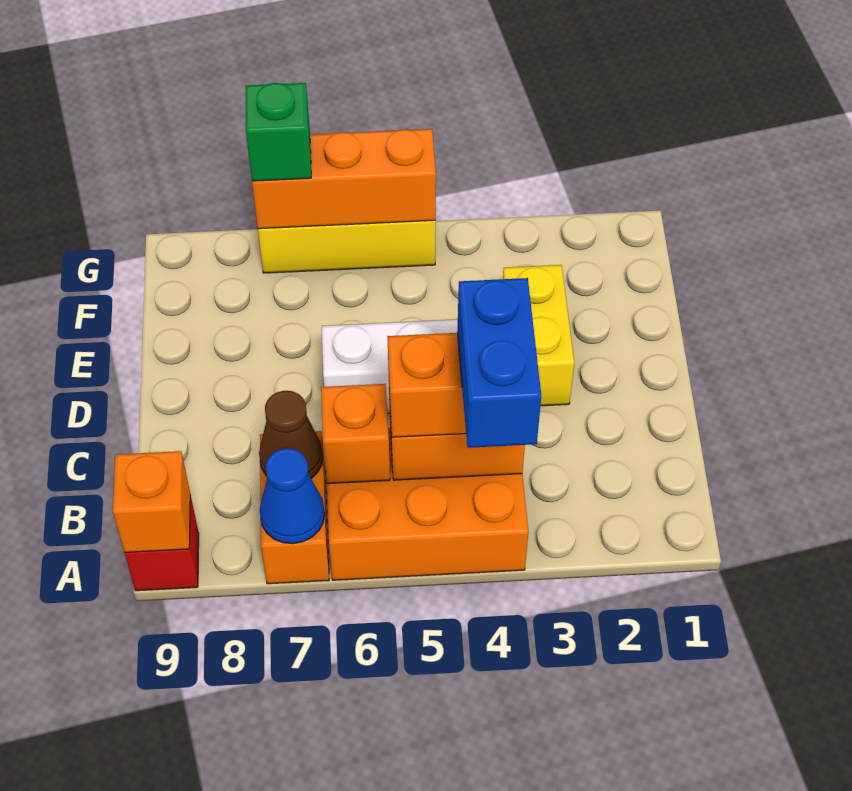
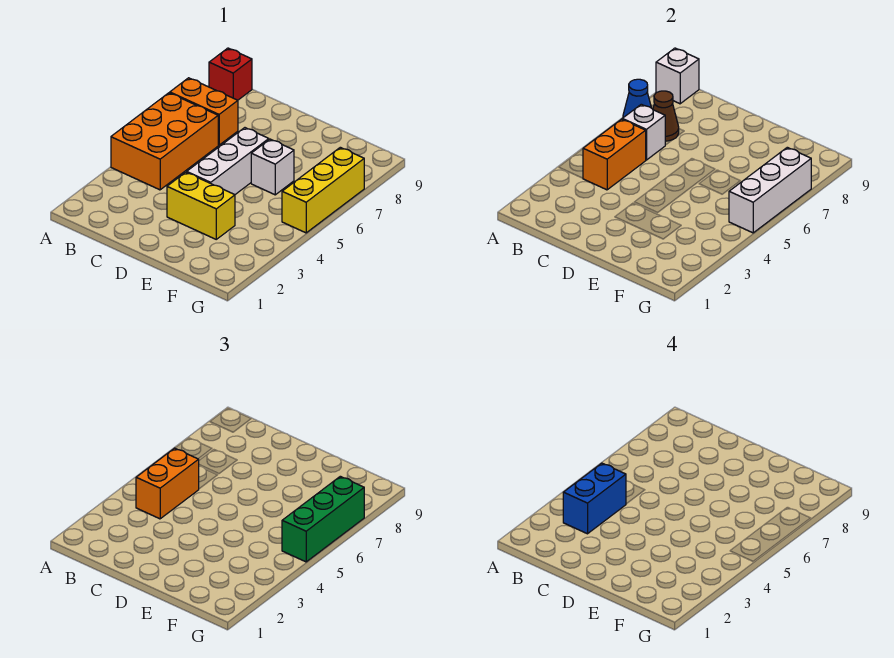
blue brick A4:B4 level 4 -> blue brick B3:B4 level 4
orange brick A9 level 2 -> white brick A9 level 2
orange brick B6 level 2 -> white brick B6 level 2
none -> white brick E6 level 1
orange brick G5:G7 level 2 -> white brick G5:G7 level 2
green brick G7 level 3 -> green brick G5:G7 level 3

